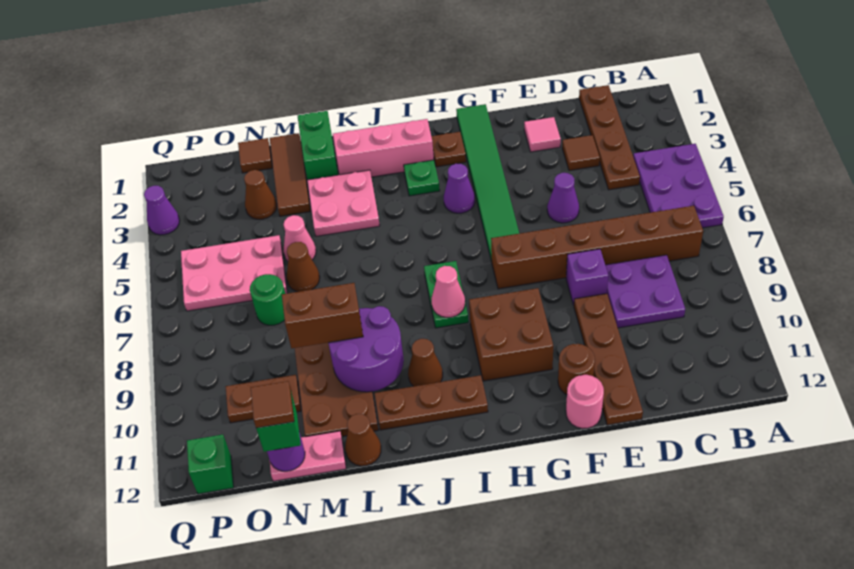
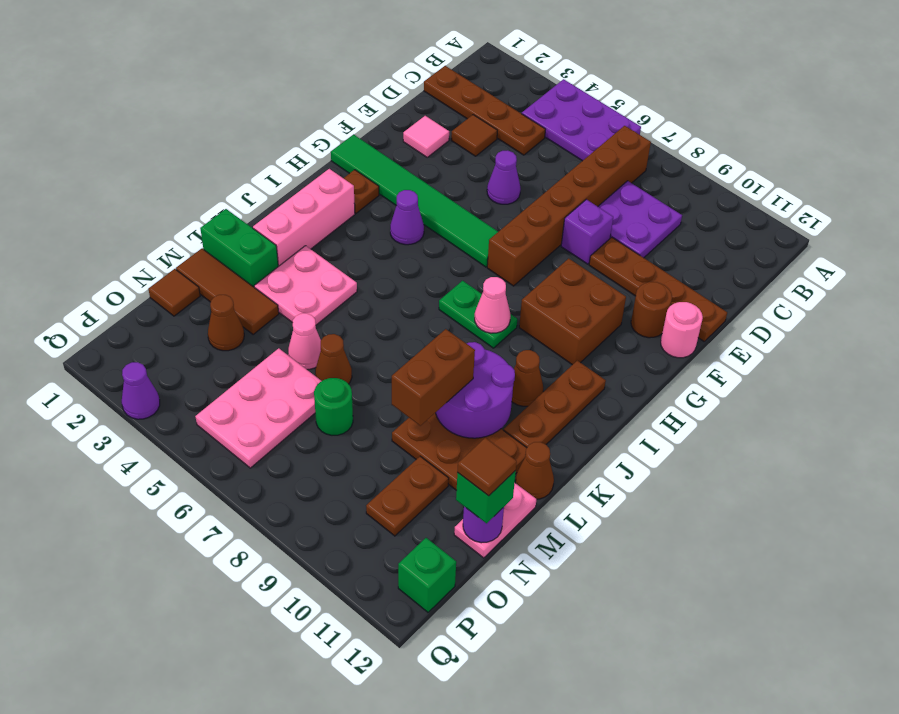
green plate I3 level 1 -> none

